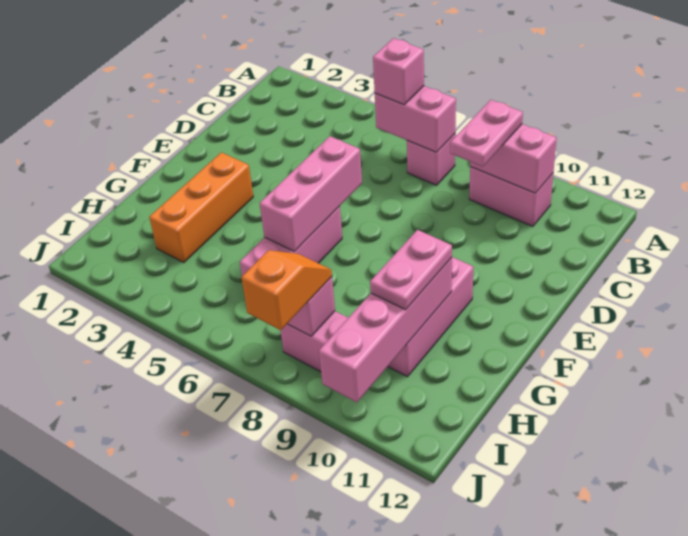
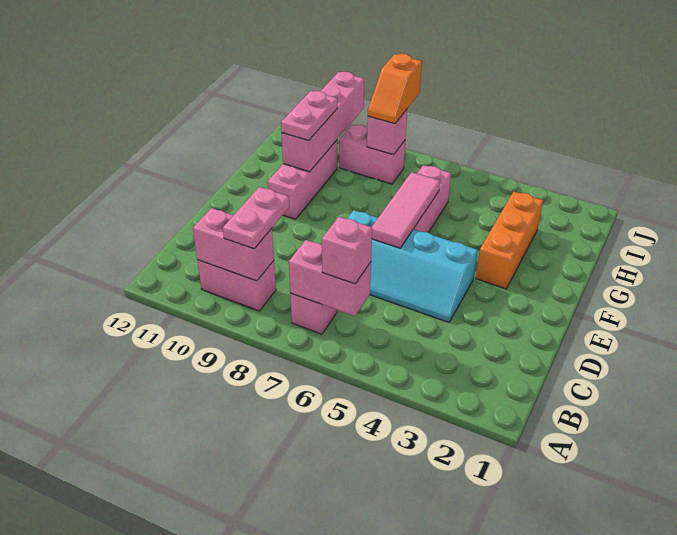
none -> cyan slope D4:E7 level 1 top E
pink brick E6:G6 level 2 -> pink tile E6:G6 level 2

